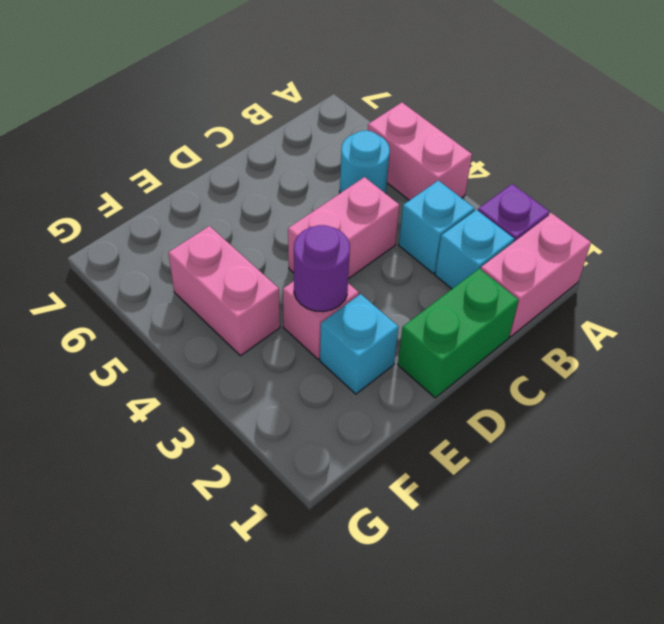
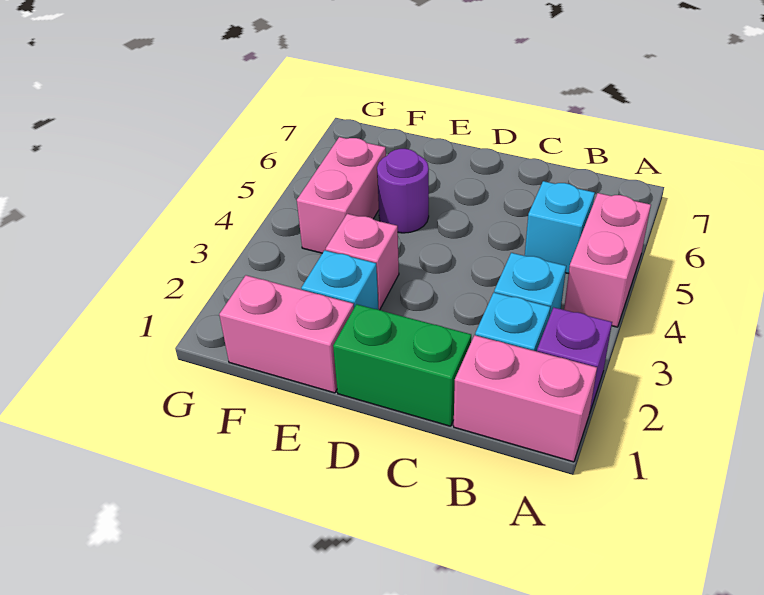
cyan round brick B5 level 1 -> cyan brick B5 level 1
pink brick C4:D4 level 1 -> pink brick E1:F1 level 1
purple round brick E3 level 2 -> purple round brick E5 level 1

